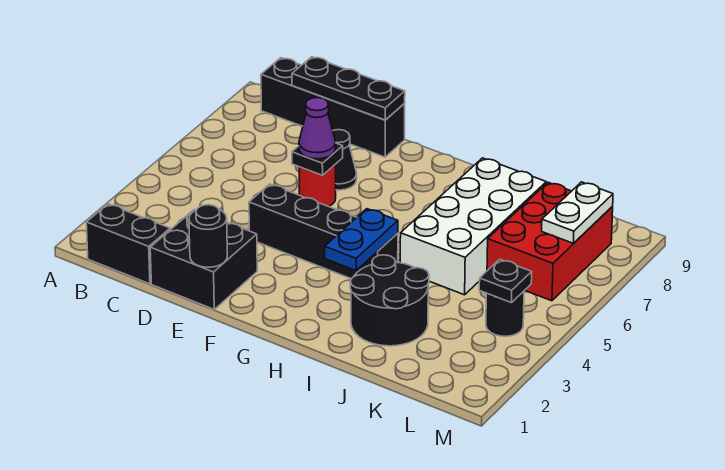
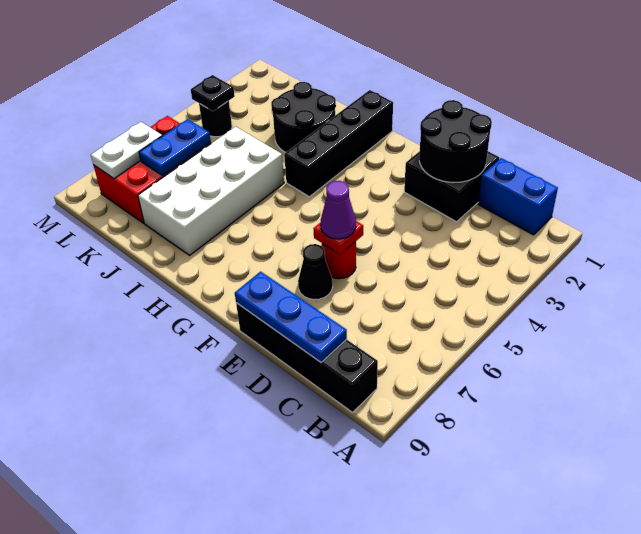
black brick B1:C1 level 1 -> blue brick B1:C1 level 1
black plate C9:E9 level 2 -> blue plate C9:E9 level 2
black round brick E1 level 2 -> black round brick D1:E2 level 2
black brick E4:H4 level 1 -> black brick H1:H4 level 1
black plate E6 level 2 -> red plate E6 level 2
blue plate H3:H4 level 2 -> blue plate K6:K7 level 2

